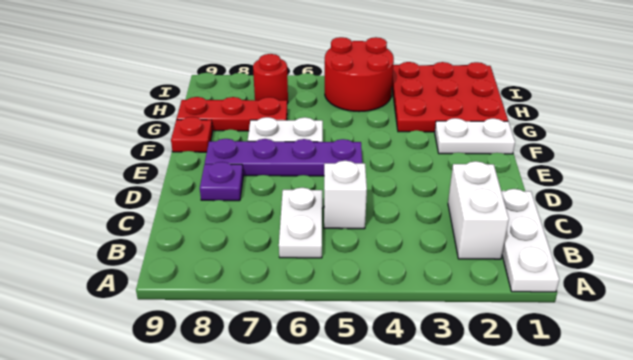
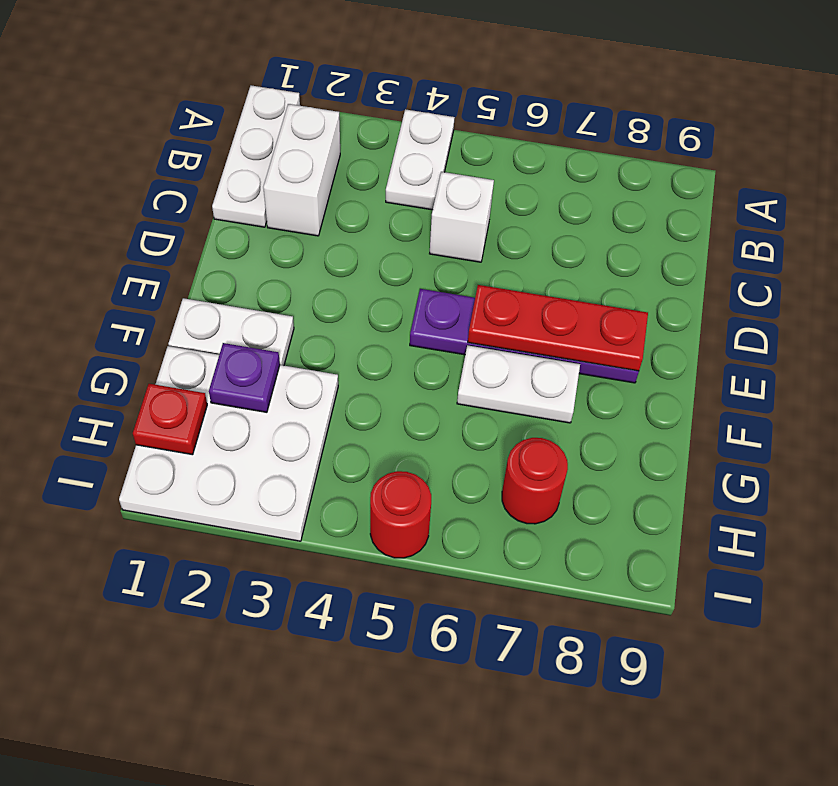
white plate B6:C6 level 1 -> white plate A4:B4 level 1
purple plate D8 level 1 -> purple plate G2 level 2
red plate F9 level 1 -> red plate H1 level 2
red plate G1:I3 level 1 -> white plate G1:I3 level 1
red plate G7:G9 level 1 -> red plate E6:E8 level 2
red round brick H4:I5 level 1 -> red round brick I5 level 1

